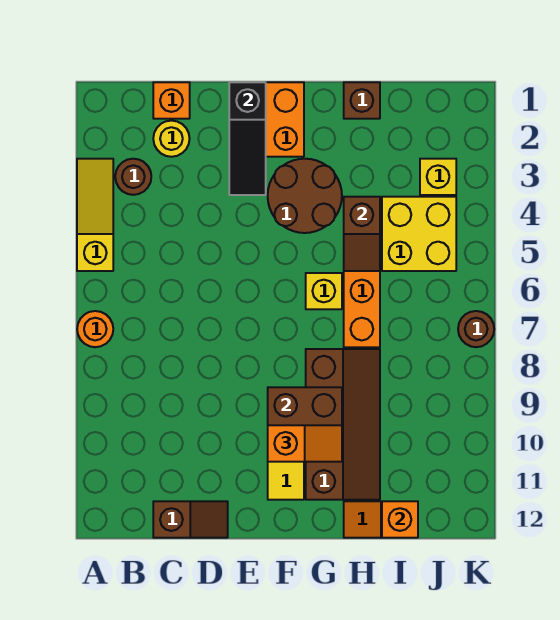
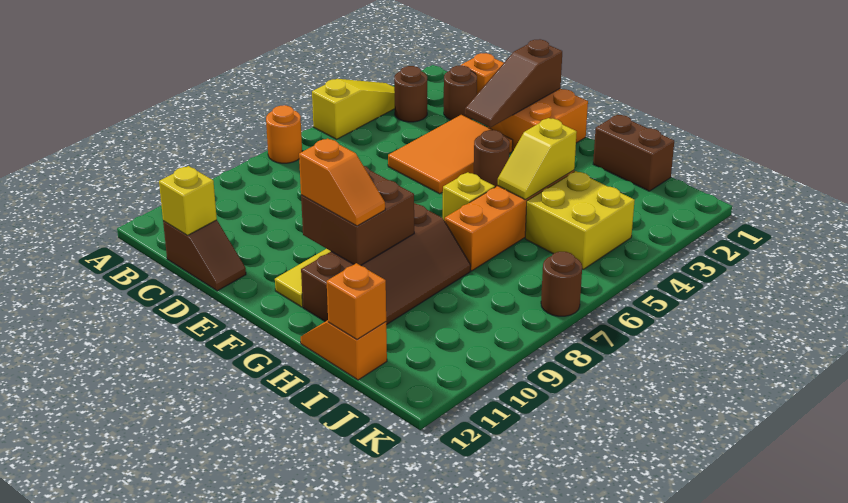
yellow round brick C2 level 1 -> brown round brick C2 level 1
none -> orange tile D3:E5 level 1
black slope E1:E3 level 2 top 1 -> brown slope E1:E3 level 2 top 1
brown round brick F3:G4 level 1 -> brown round brick F4 level 1
brown brick H1 level 1 -> brown brick H1:I1 level 1
brown slope H4:H5 level 2 top 4 -> yellow slope H4:H5 level 2 top 4
yellow brick J3 level 1 -> yellow brick C12 level 2

